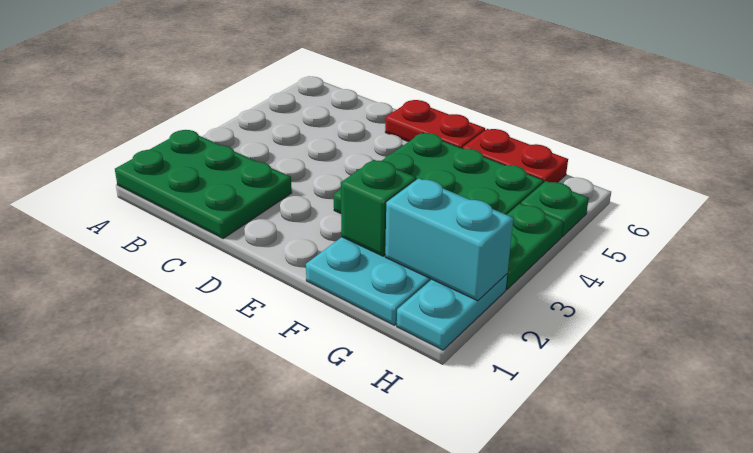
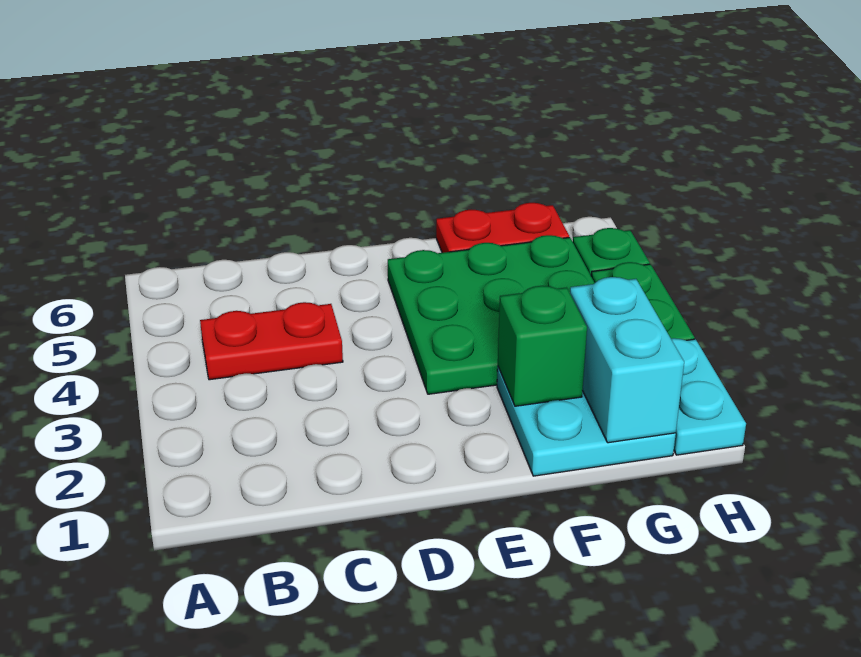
green plate A1:C2 level 1 -> none
red plate D6:E6 level 1 -> red plate B4:C4 level 1
cyan brick G2:H2 level 2 -> cyan brick G1:G2 level 2

